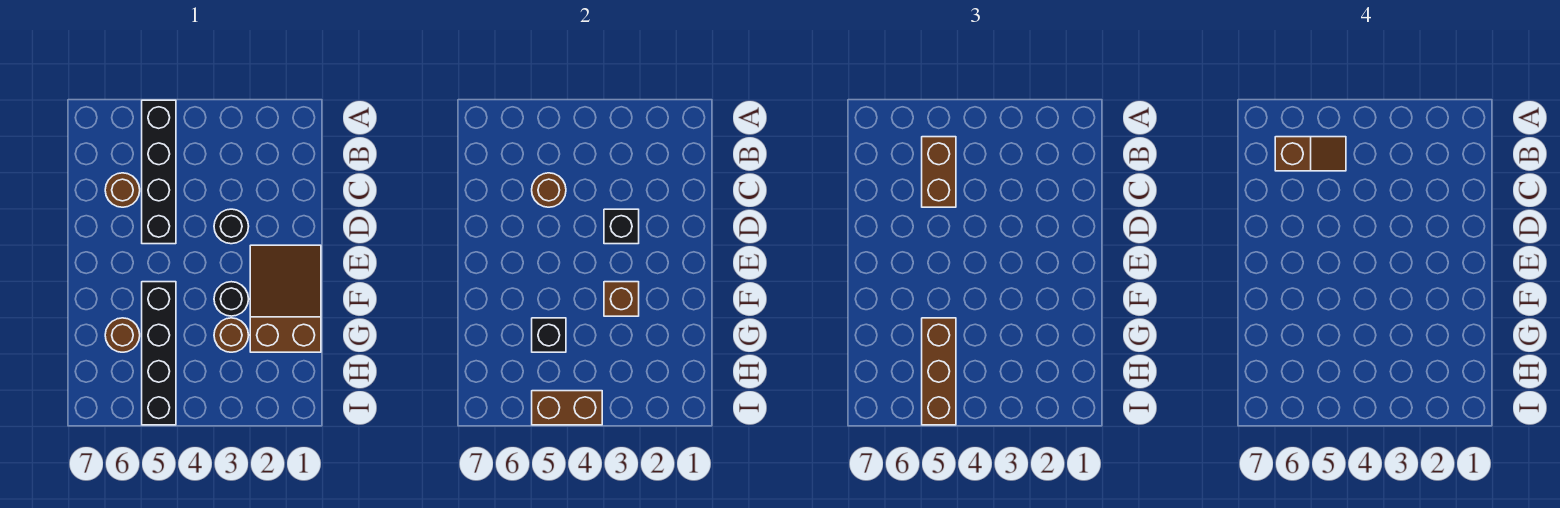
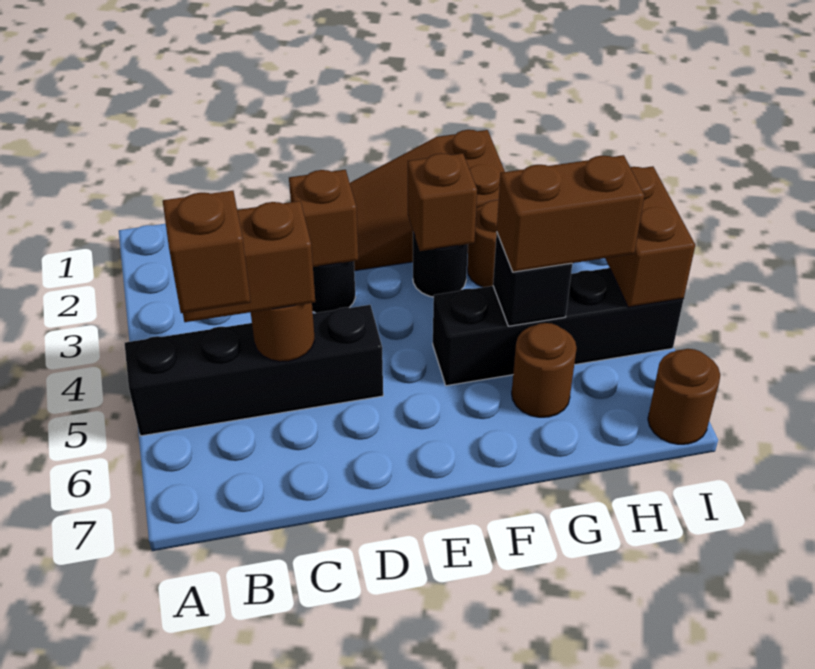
brown round brick C6 level 1 -> brown round brick I7 level 1
black brick D3 level 2 -> brown brick D3 level 2
brown brick G5:I5 level 3 -> brown brick G5:H5 level 3

